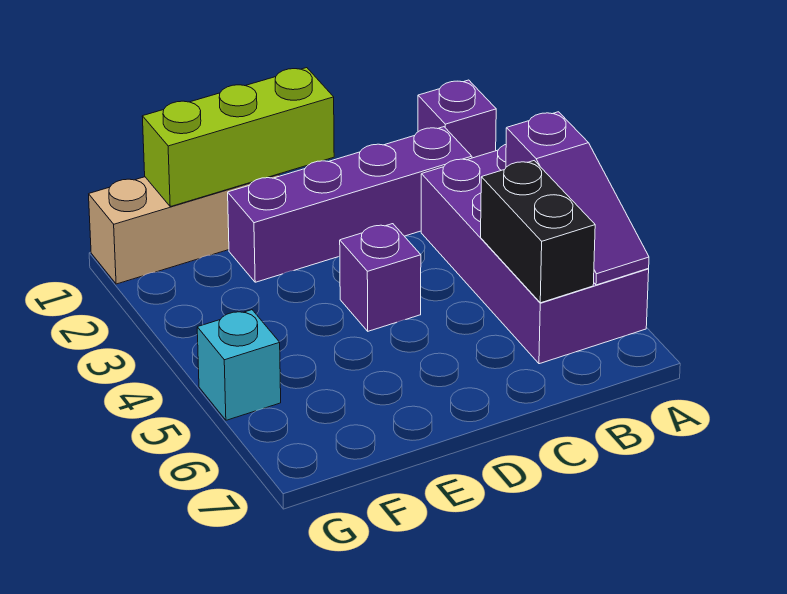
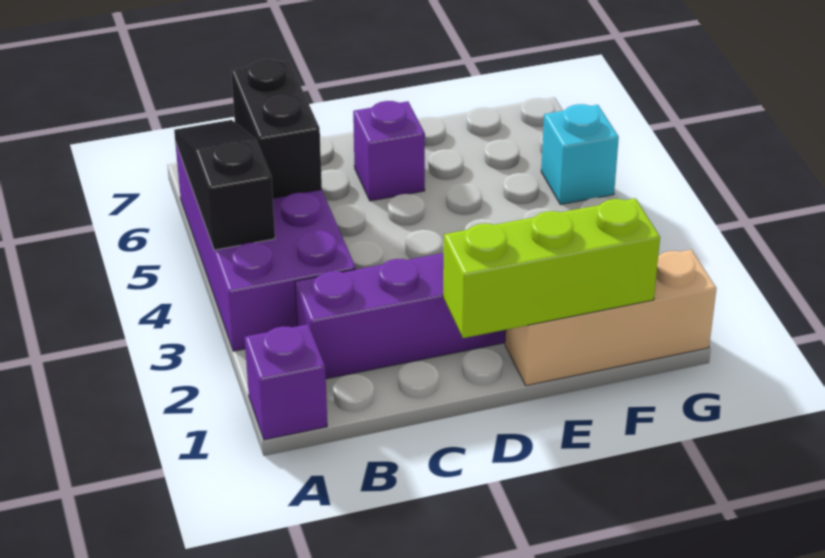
purple slope A4:A6 level 2 top 4 -> black slope A4:A6 level 2 top 4
purple brick D4 level 1 -> purple brick D6 level 1

